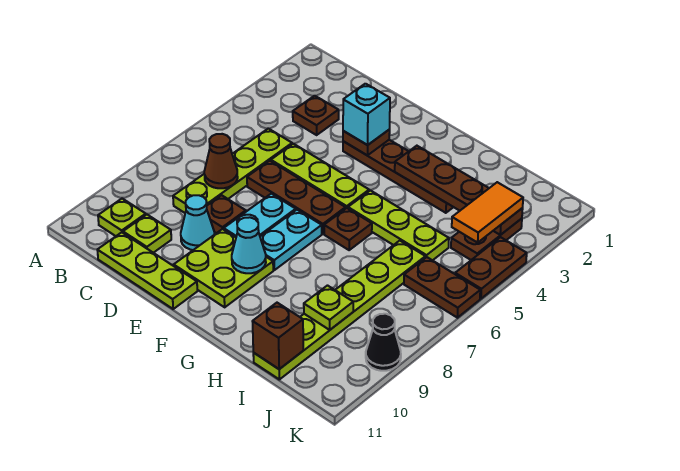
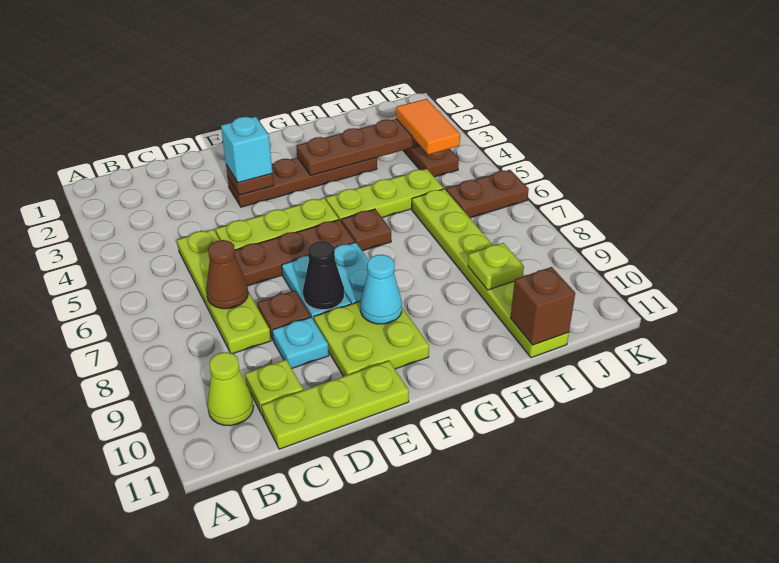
lime plate B10 level 1 -> lime cone B10 level 1
brown plate C3 level 1 -> none
cyan cone D9 level 1 -> cyan plate D9 level 1
brown plate K4:K5 level 1 -> none
black cone K9 level 1 -> black cone E8 level 2

